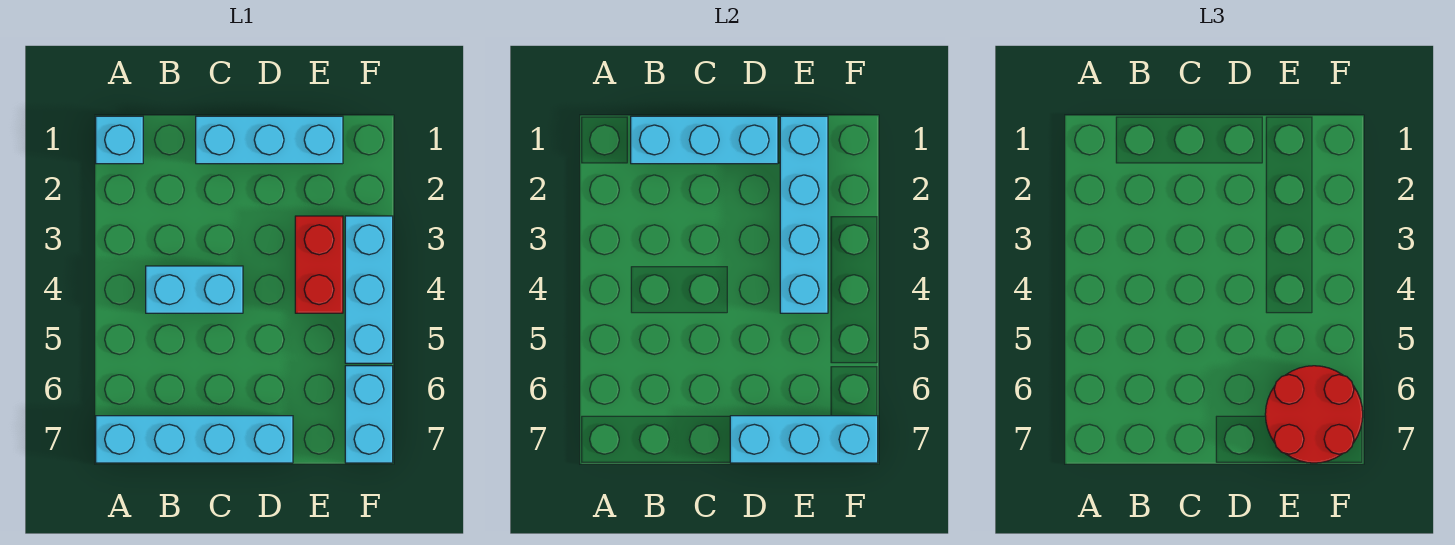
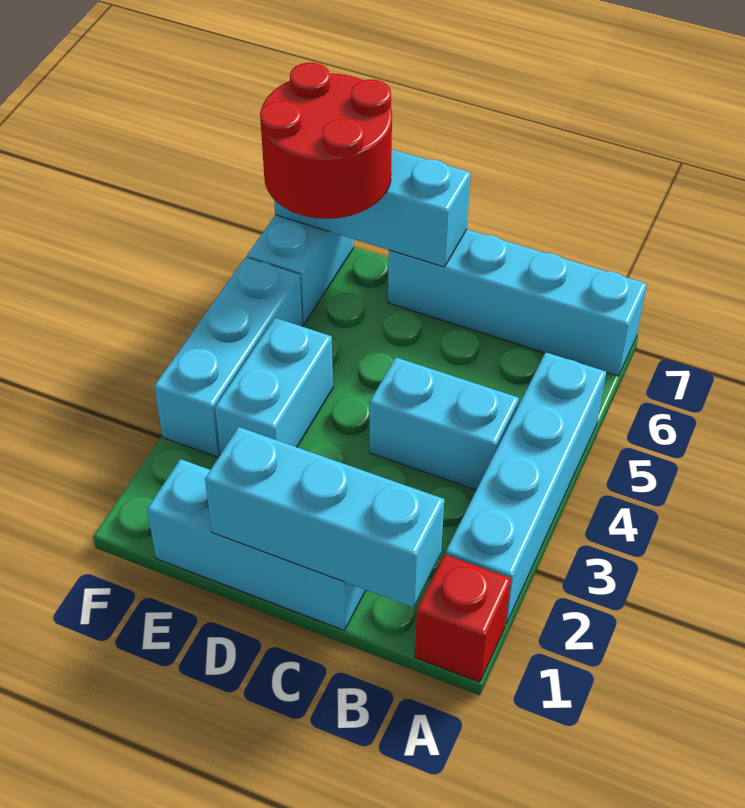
cyan brick A1 level 1 -> red brick A1 level 1
cyan brick E1:E4 level 2 -> cyan brick A2:A5 level 1
red brick E3:E4 level 1 -> cyan brick E3:E4 level 1

